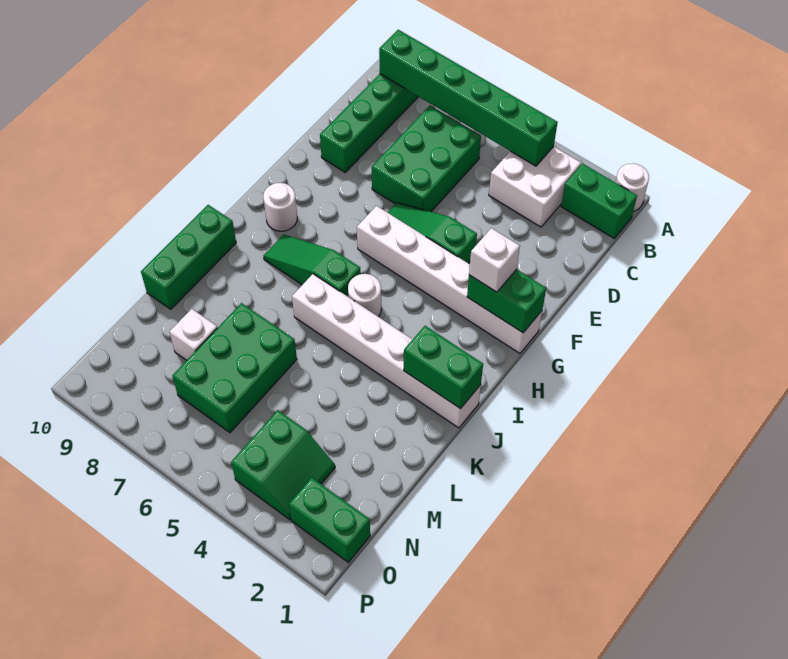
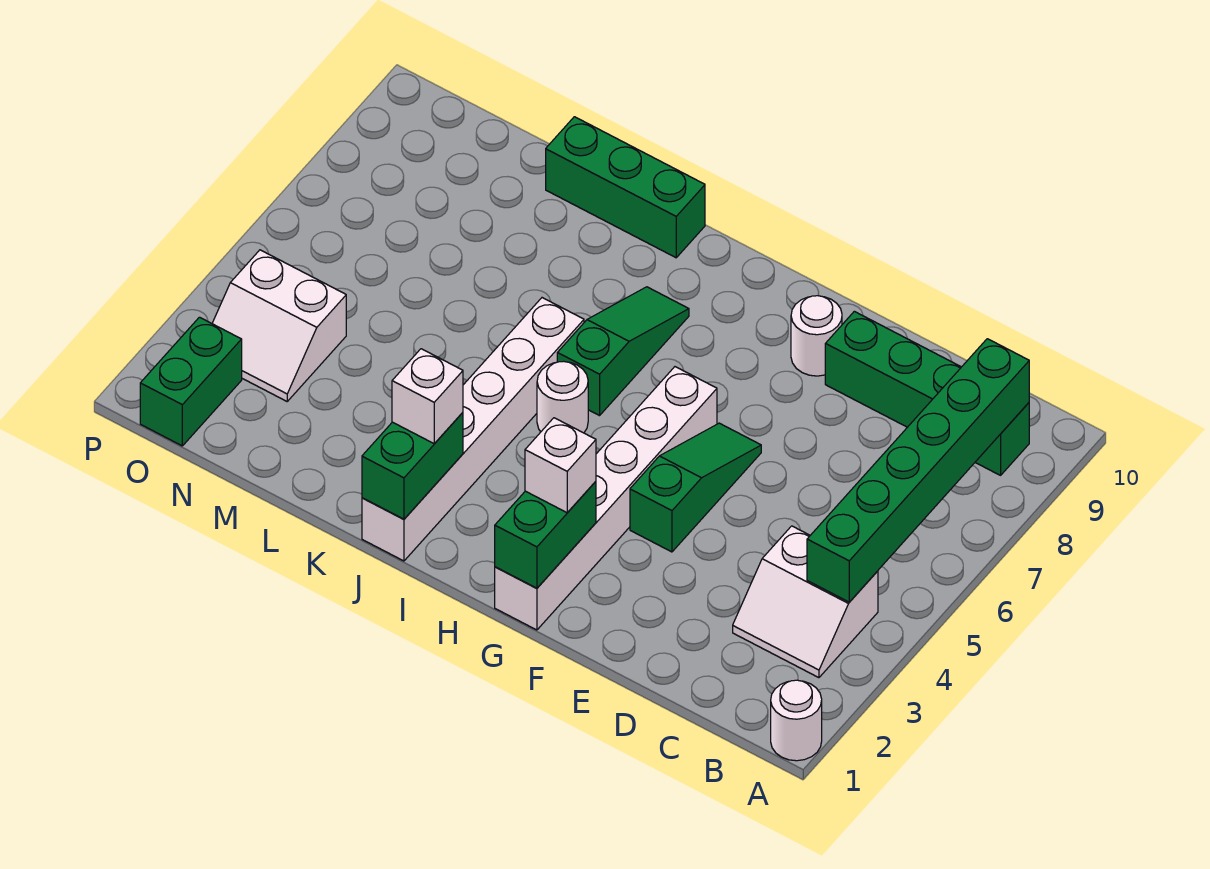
green brick B1:B2 level 1 -> none
white brick B3:C4 level 1 -> white slope B3:C4 level 1 top 4
green brick C6:E7 level 1 -> none
white round brick H9 level 1 -> white round brick F9 level 1
green brick L6:N7 level 1 -> none
white brick M8 level 1 -> white brick J2 level 3
green slope N3:O4 level 1 top 4 -> white slope N3:O4 level 1 top 4

